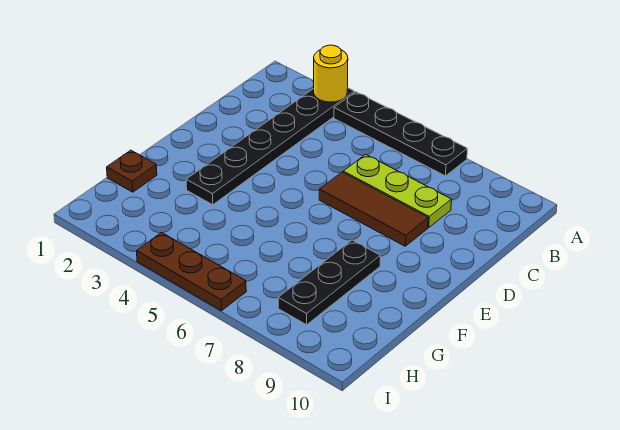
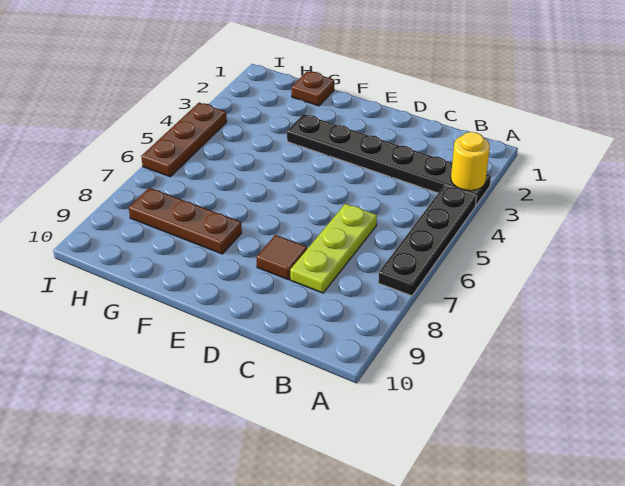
brown tile D6:D8 level 1 -> brown tile D8 level 1
black plate F8:H8 level 1 -> brown plate F8:H8 level 1

